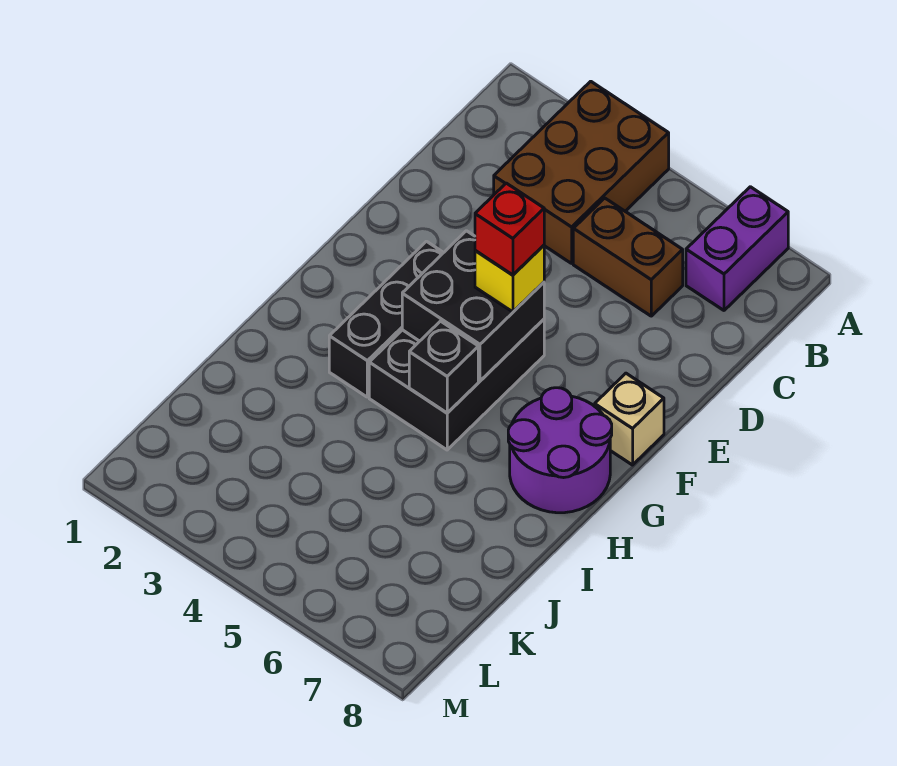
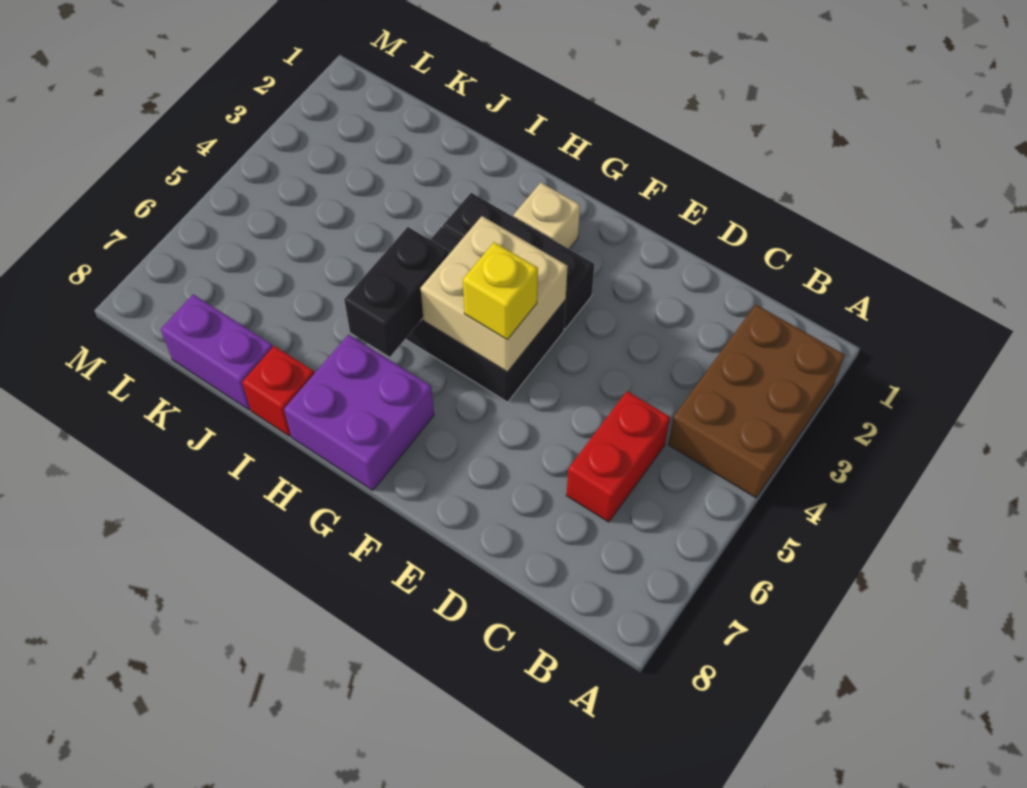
brown brick A3:C4 level 1 -> brown brick A2:B4 level 1
purple brick A7:B7 level 1 -> purple brick J8:K8 level 1
brown brick C5:C6 level 1 -> red brick C5:C6 level 1
black brick F4:G5 level 2 -> tan brick F4:G5 level 2
red brick F5 level 4 -> red brick I8 level 1
tan brick F8 level 1 -> tan brick G2 level 1
purple round brick G7:H8 level 1 -> purple brick G7:H8 level 1
black brick H5 level 2 -> black brick H5:H6 level 2

